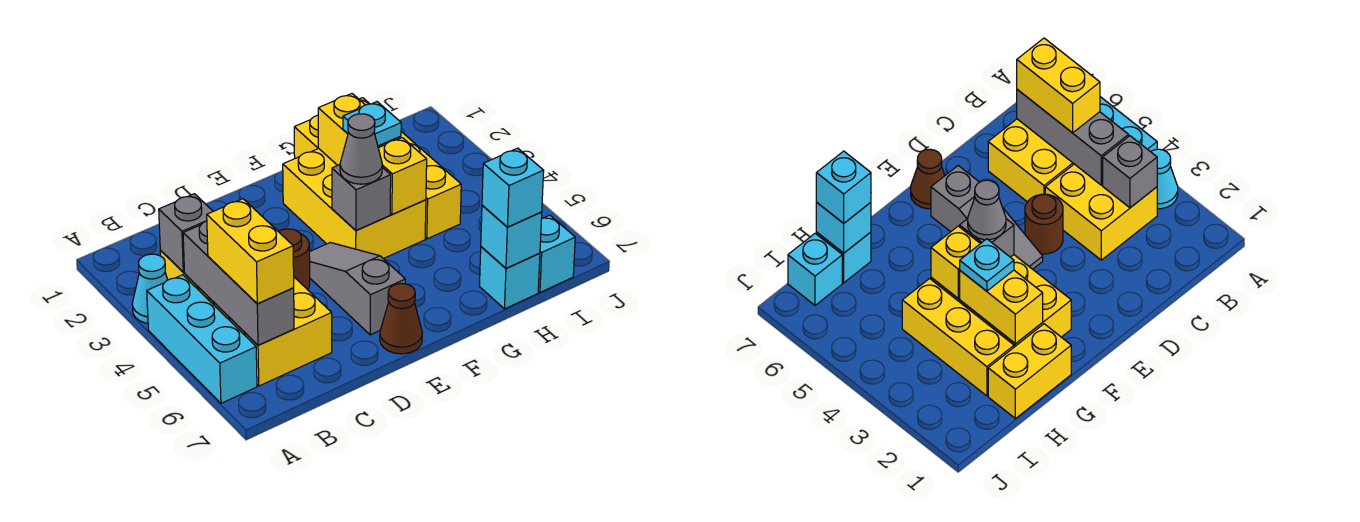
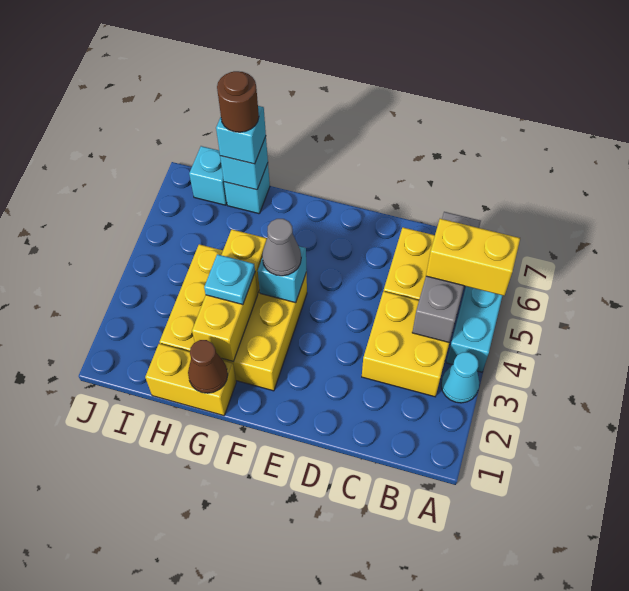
grey brick B3 level 2 -> none
yellow brick B5:B6 level 3 -> yellow brick A5:B5 level 3
brown round brick D4 level 1 -> brown round brick H7 level 4
grey slope E4:E6 level 1 top 6 -> none
brown cone E7 level 1 -> brown cone G1 level 2
grey brick F4 level 2 -> cyan brick F4 level 2

